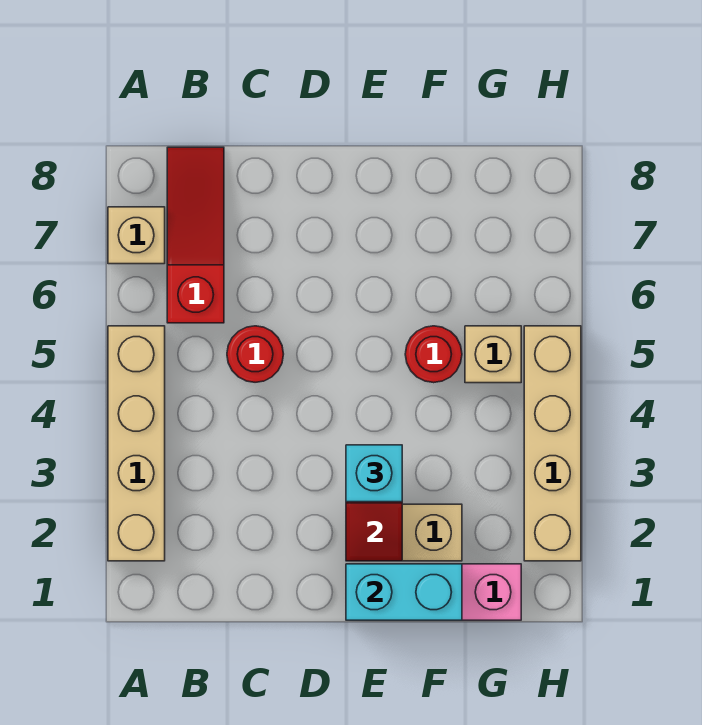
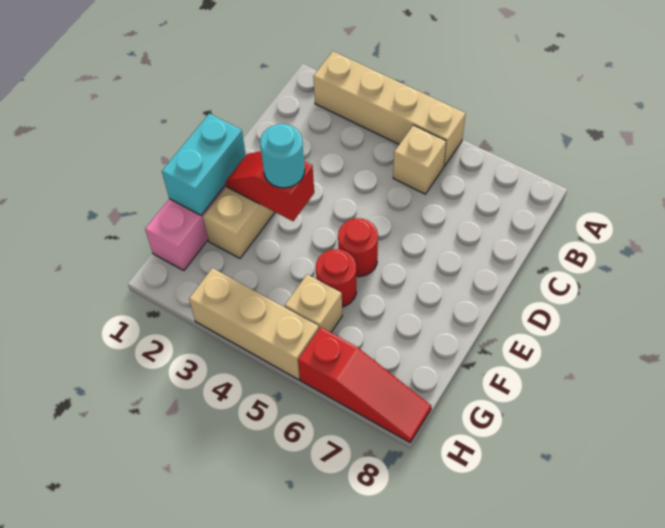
tan brick A7 level 1 -> tan brick B5 level 1
red slope B6:B8 level 1 top 6 -> red slope H6:H8 level 1 top 6
red round brick C5 level 1 -> red round brick E5 level 1
cyan brick E3 level 3 -> cyan round brick E3 level 3
tan brick H2:H5 level 1 -> tan brick H3:H5 level 1

